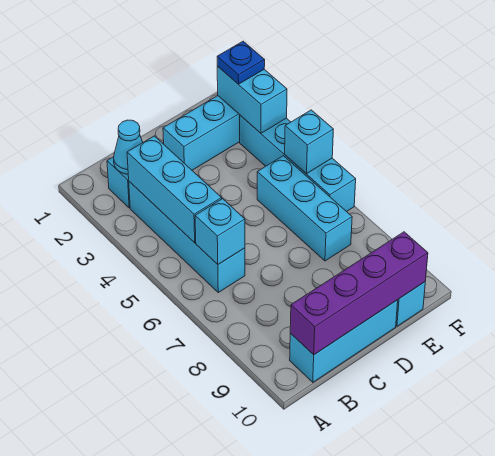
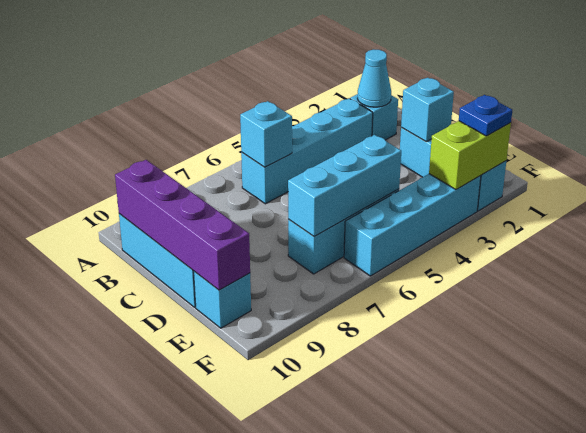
cyan brick B3:B5 level 2 -> cyan brick E5:E7 level 2
cyan brick F2:F3 level 2 -> lime brick F2:F3 level 2
cyan brick F5 level 2 -> cyan brick D2 level 2

